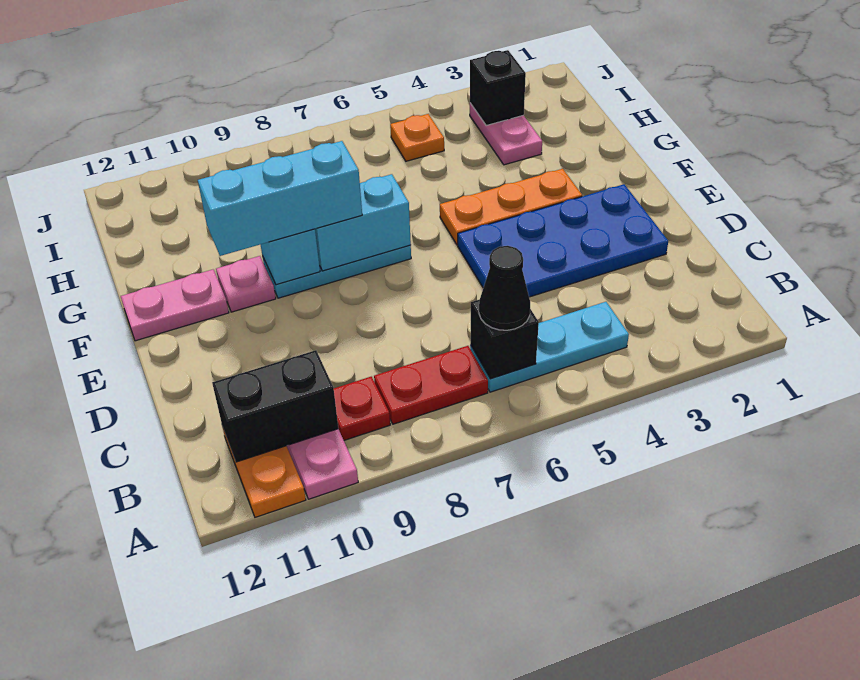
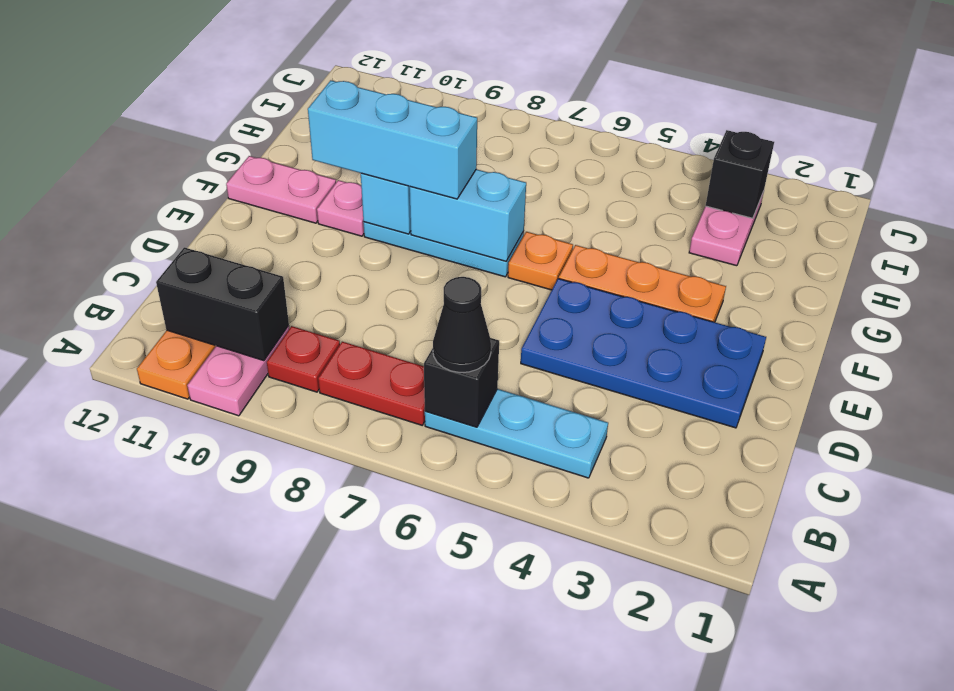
orange plate I5 level 1 -> orange plate F6 level 1

